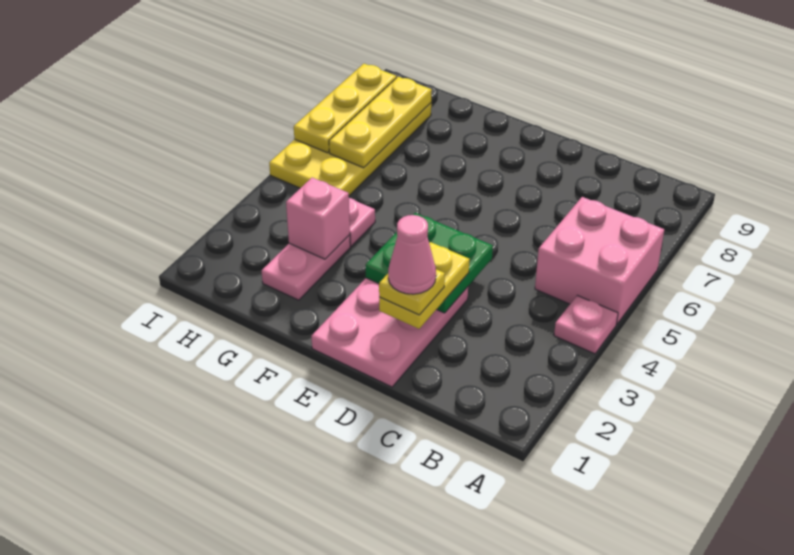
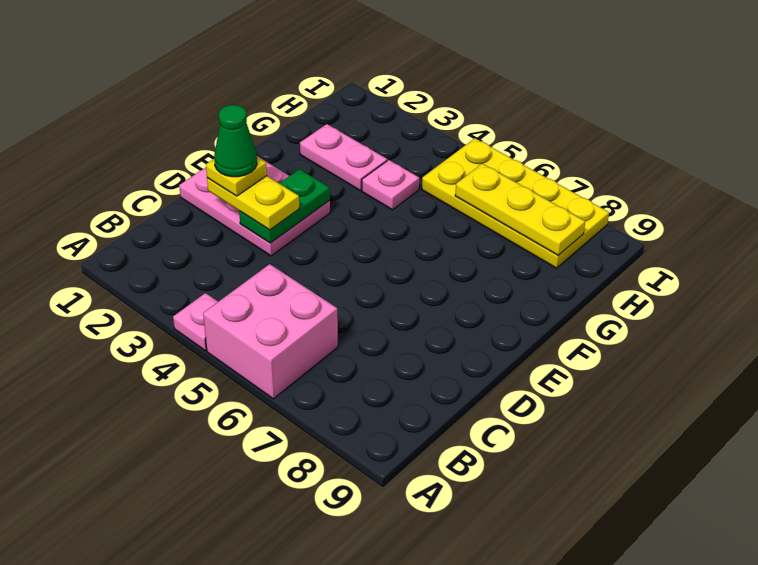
pink cone D2 level 5 -> green cone D2 level 5
green plate D3:E4 level 2 -> green plate D3:E3 level 2
pink brick G3 level 2 -> none
yellow plate I6:I8 level 2 -> none

